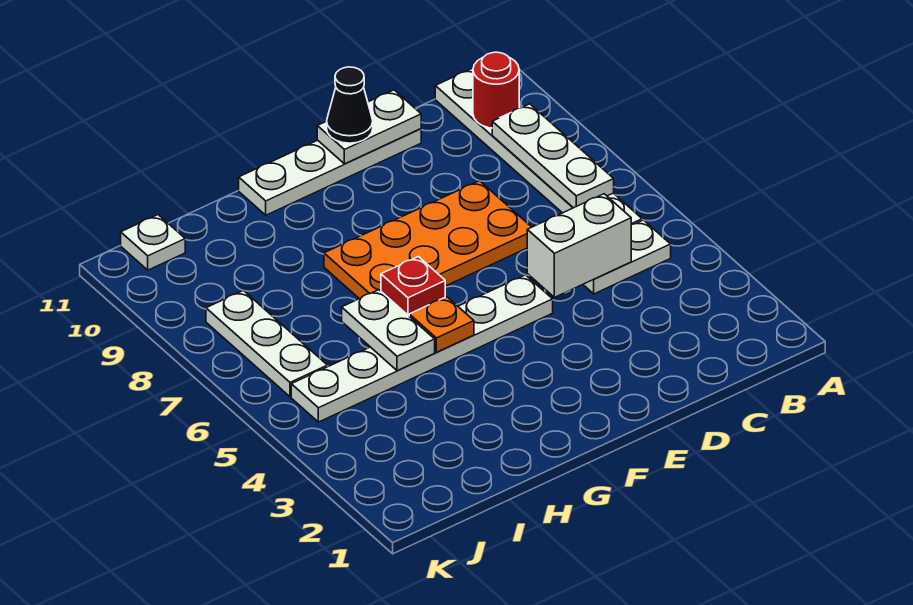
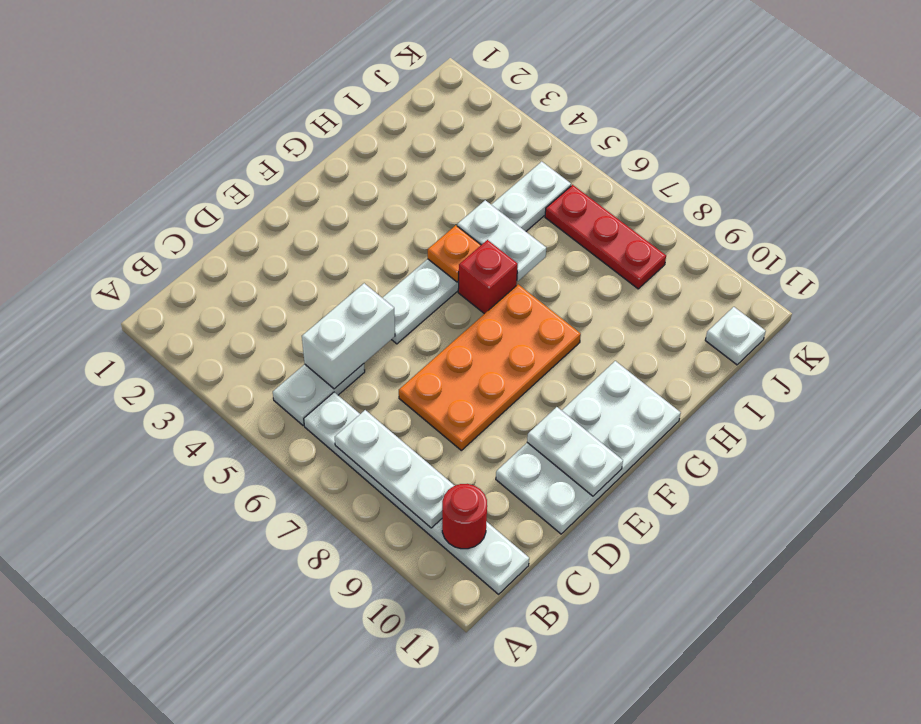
white plate D11:G11 level 1 -> white plate D10:G11 level 1
white plate D11:E11 level 2 -> white plate E10:E11 level 2
black cone E11 level 3 -> none
white plate J6:J8 level 1 -> red plate J6:J8 level 1

